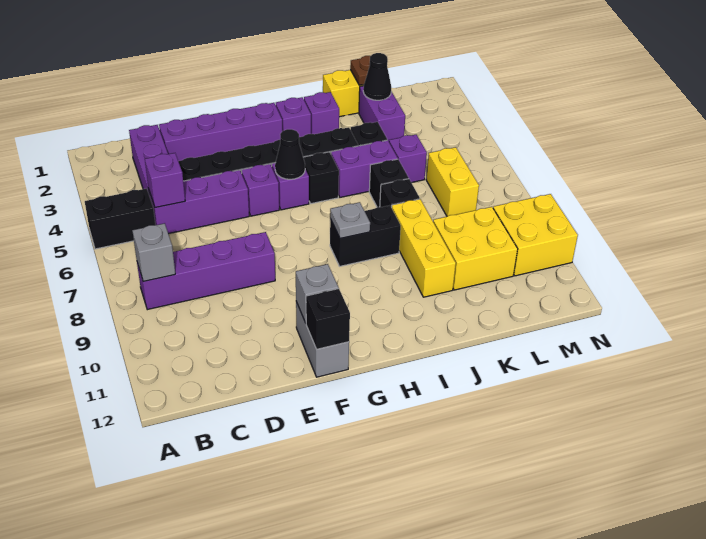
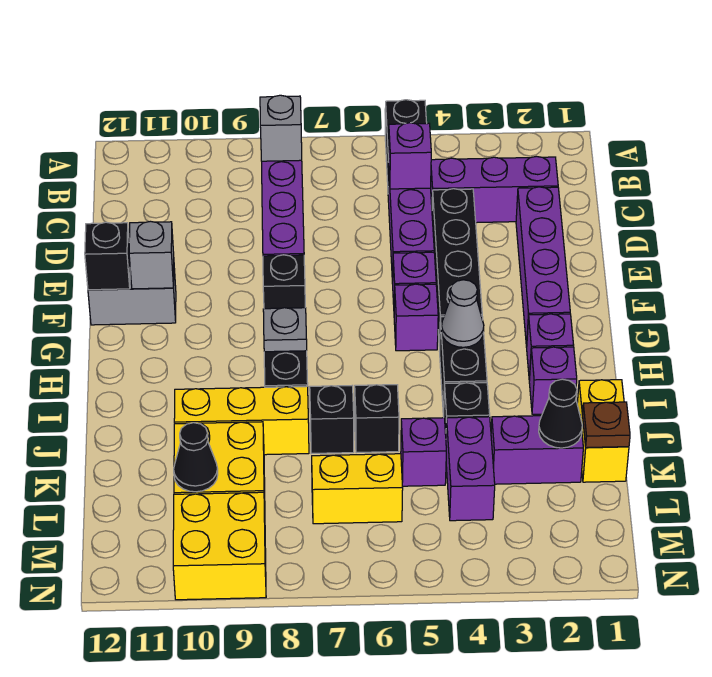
black cone G5 level 2 -> black cone L10 level 2
none -> grey cone H4 level 2
black brick H5 level 1 -> black brick F8 level 1
purple brick I5:J5 level 1 -> purple brick K4:L4 level 1

